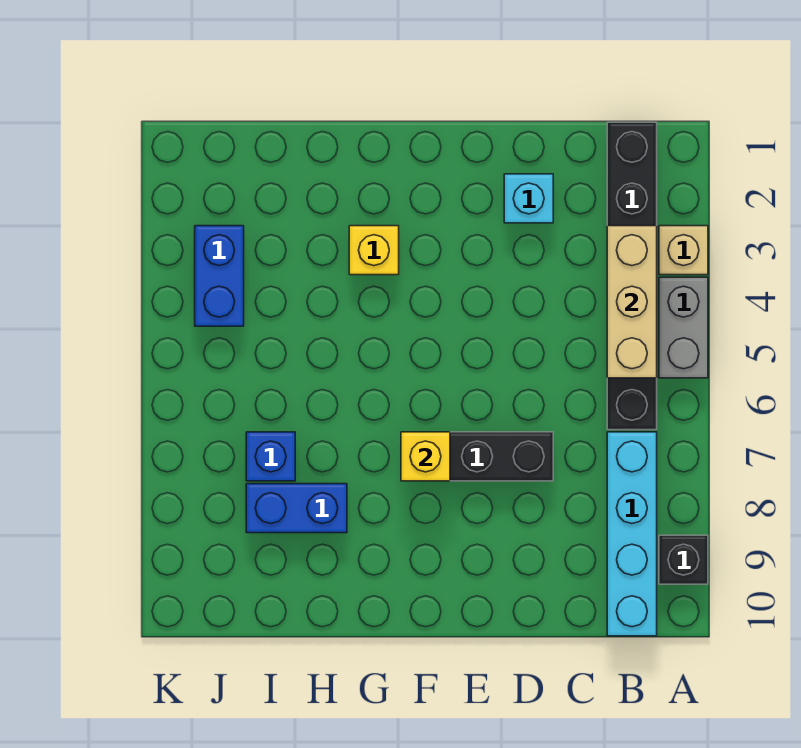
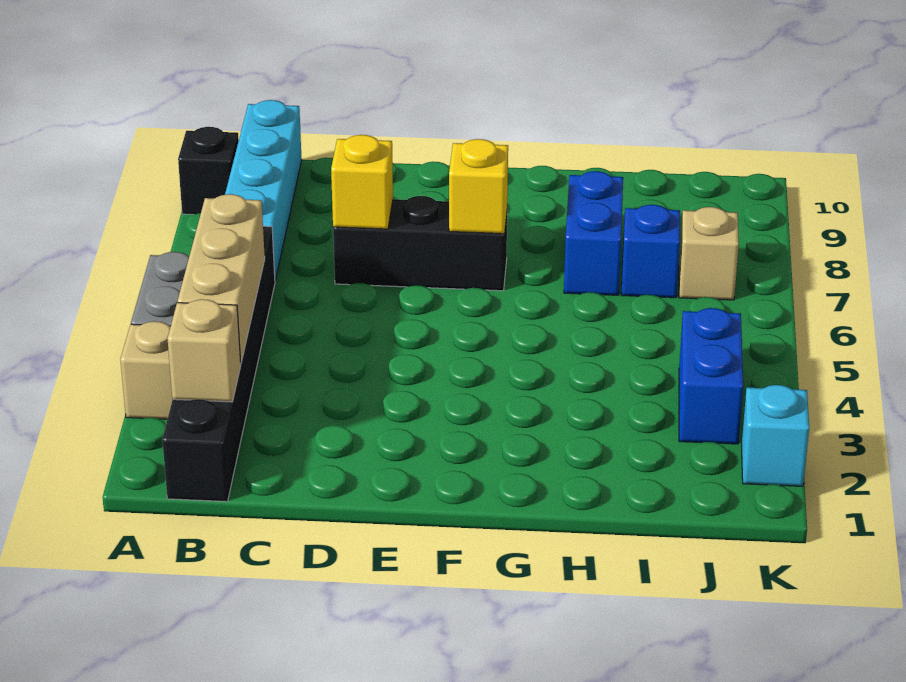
none -> tan brick B2 level 2
cyan brick D2 level 1 -> cyan brick K2 level 1
yellow brick G3 level 1 -> yellow brick D7 level 2
blue brick H8:I8 level 1 -> blue brick H7:H8 level 1
none -> tan brick J7 level 1

